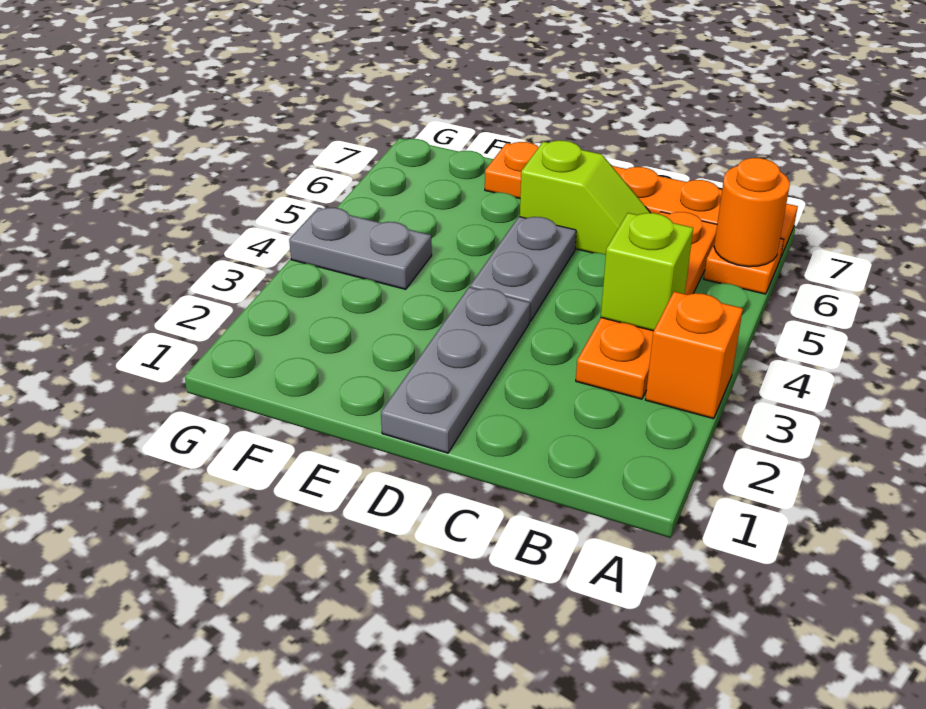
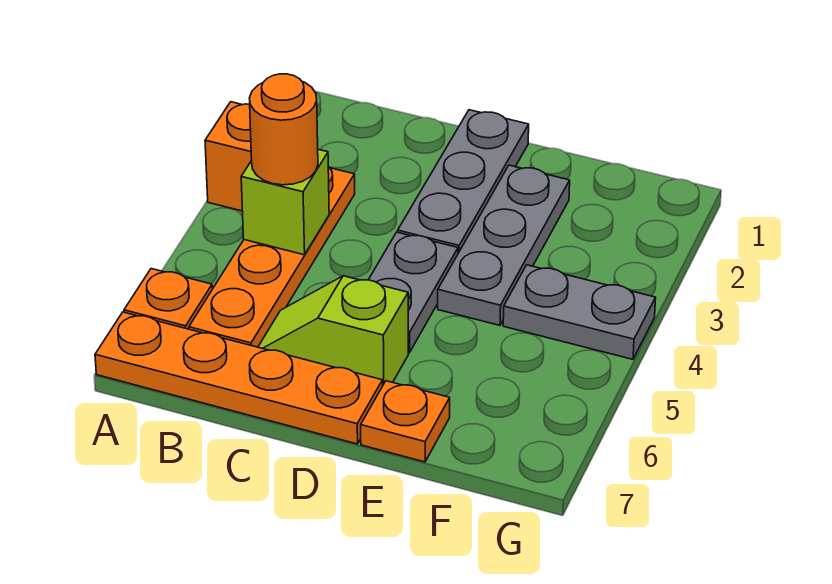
orange round brick A6 level 2 -> orange round brick B4 level 3
none -> grey plate E2:E4 level 1

